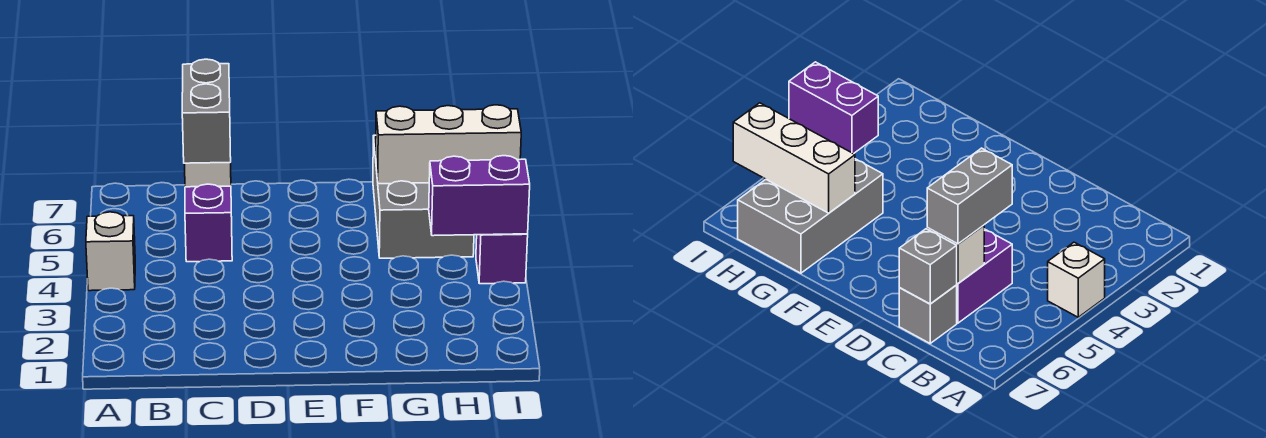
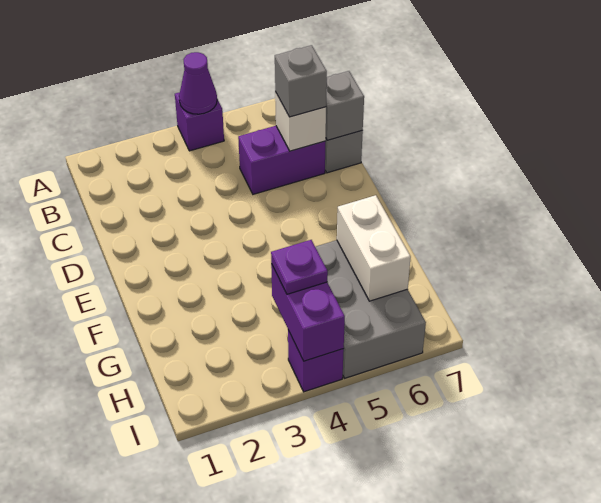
white brick A4 level 1 -> purple brick A4 level 1
none -> purple cone A4 level 2
grey brick C5:C6 level 3 -> grey brick C6 level 3
grey brick G5:H7 level 1 -> grey brick G5:I6 level 1
white brick G6:I6 level 2 -> white brick G6:H6 level 2
none -> purple plate H4 level 3

